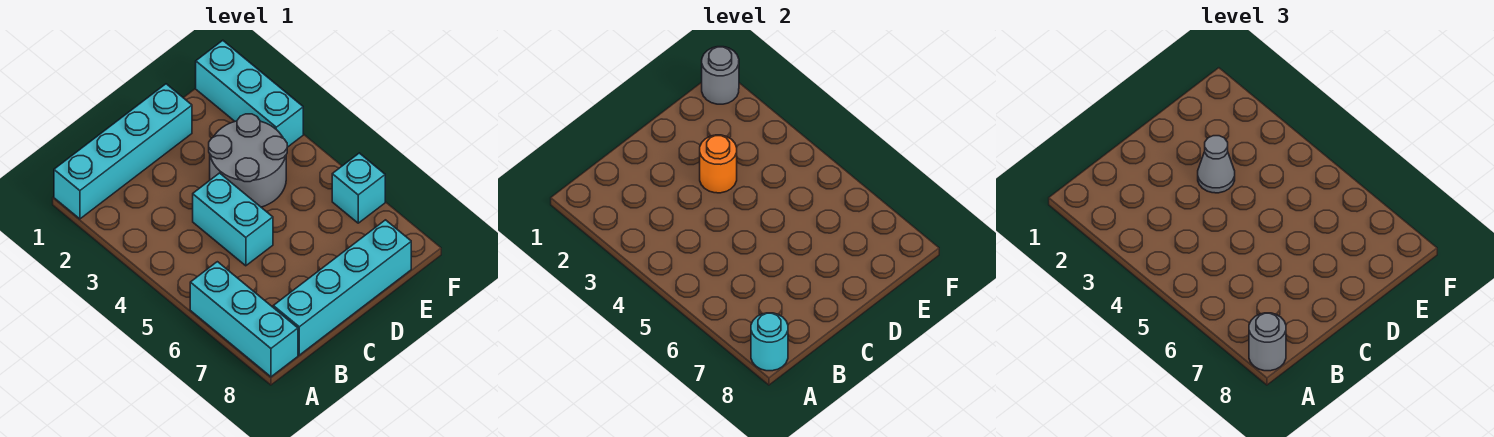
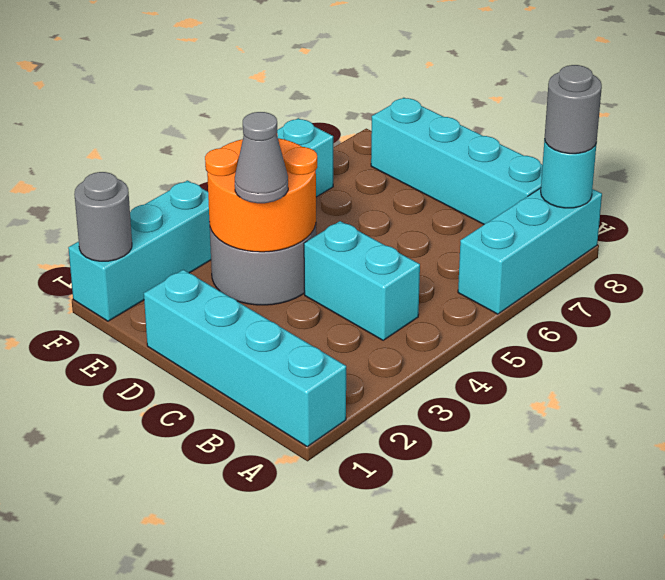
cyan brick C4:C5 level 1 -> cyan brick B4:C4 level 1
orange round brick D3 level 2 -> orange round brick D3:E4 level 2

